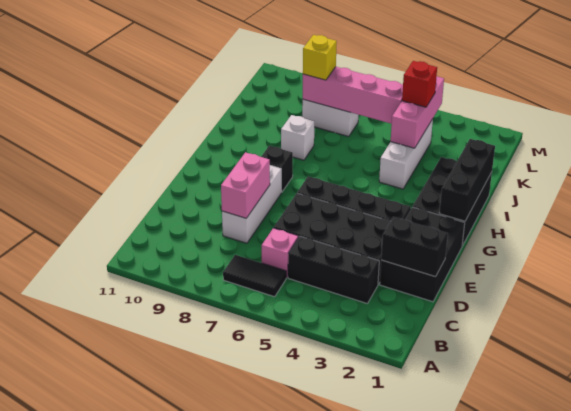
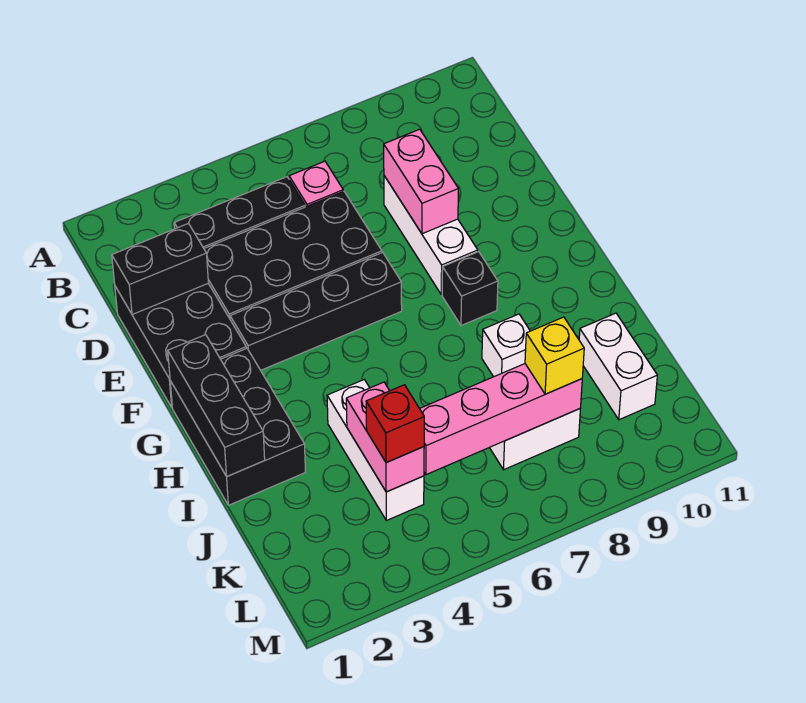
black tile B6:B7 level 1 -> none
pink brick J4:L4 level 2 -> pink brick J4:K4 level 2
none -> white brick J10:K10 level 1

